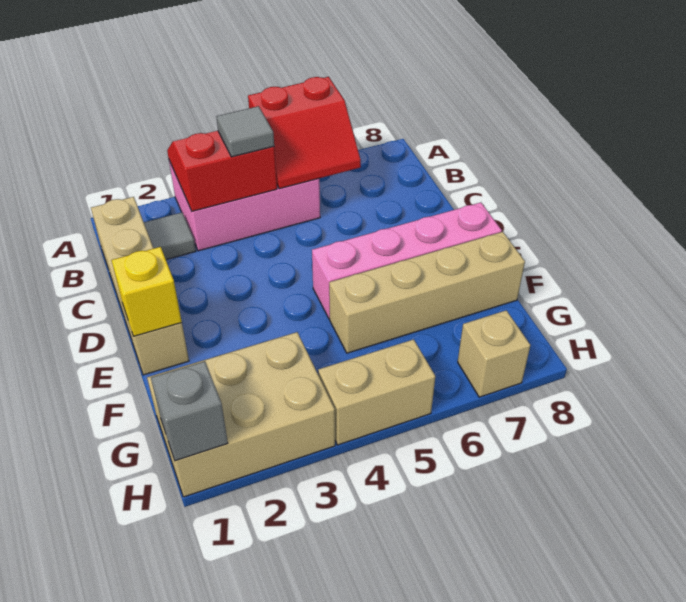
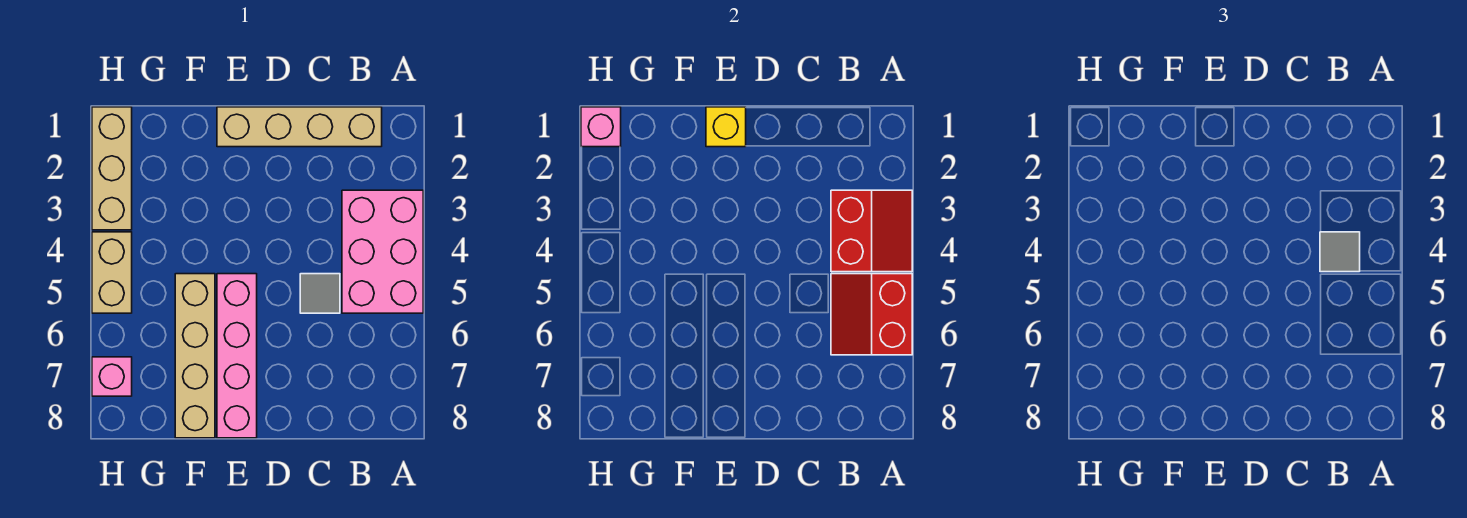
grey tile B2 level 1 -> grey tile C5 level 1
tan brick G1:H3 level 1 -> tan brick H1:H3 level 1
grey brick H1 level 2 -> pink brick H1 level 2
tan brick H7 level 1 -> pink brick H7 level 1

